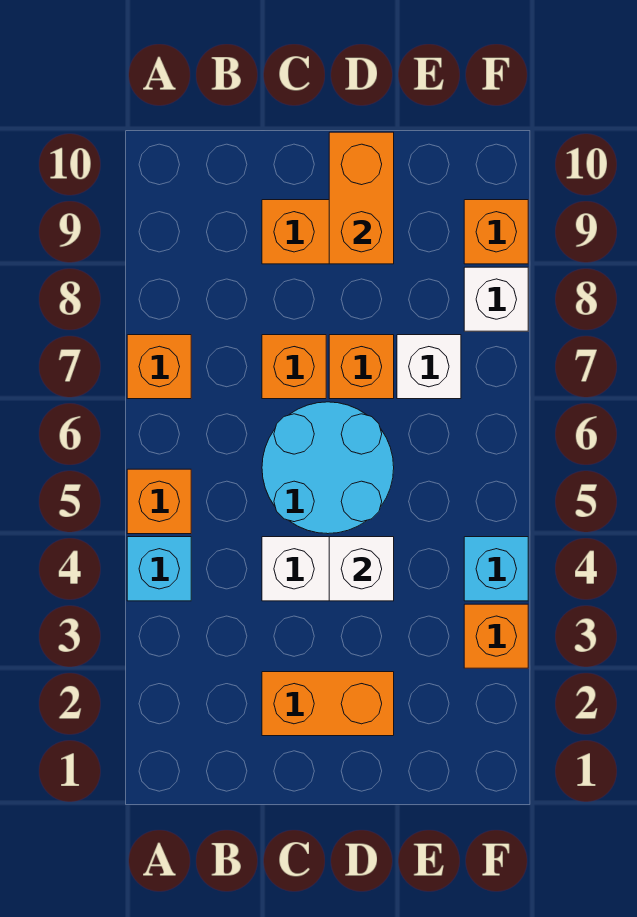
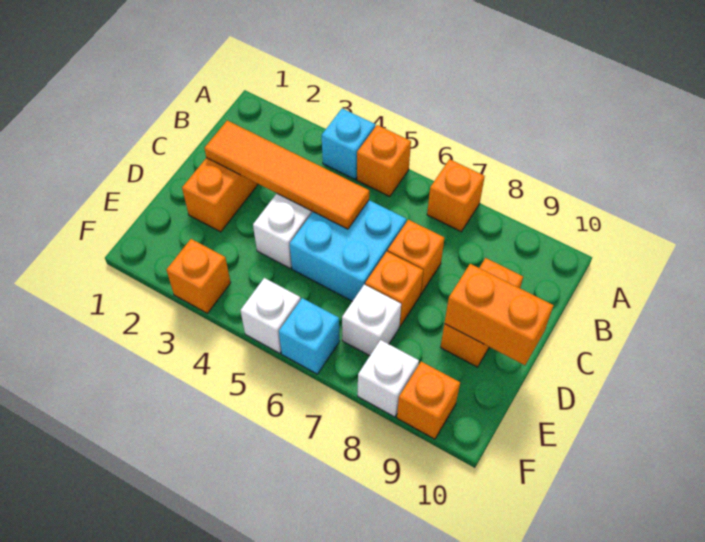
none -> orange tile C2:C5 level 2
cyan round brick C5:D6 level 1 -> cyan brick C5:D6 level 1
white brick D4 level 2 -> white brick F5 level 1
cyan brick F4 level 1 -> cyan brick F6 level 1

